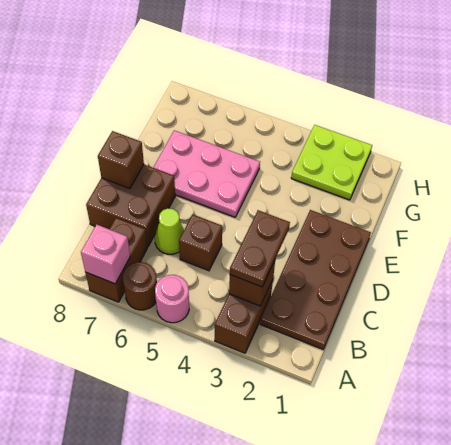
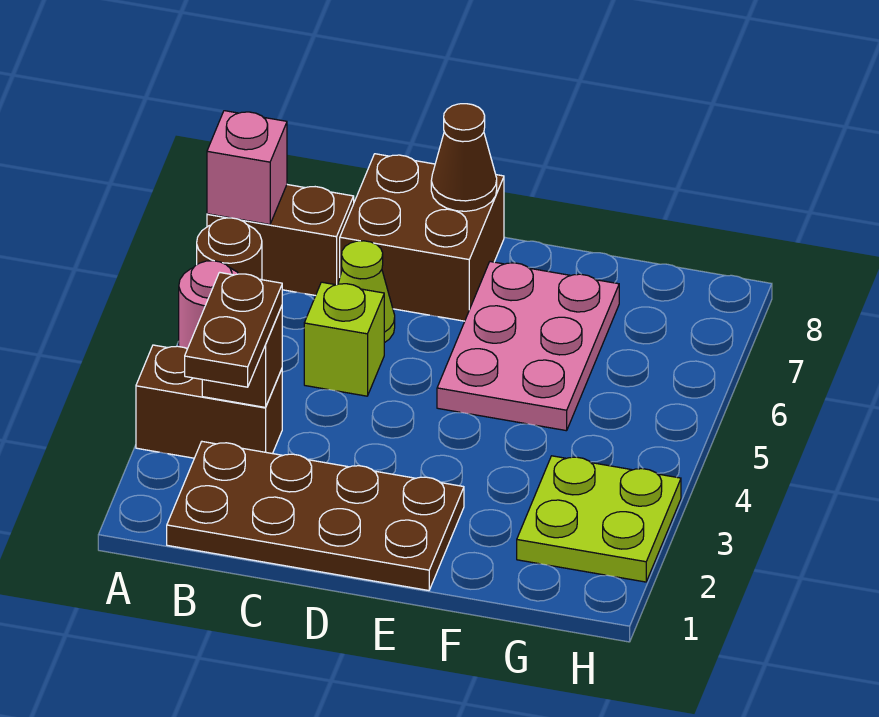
brown plate B3:C3 level 3 -> brown plate B2:B3 level 3
brown brick C5 level 1 -> lime brick C5 level 1
brown brick D8 level 2 -> brown cone D8 level 2

